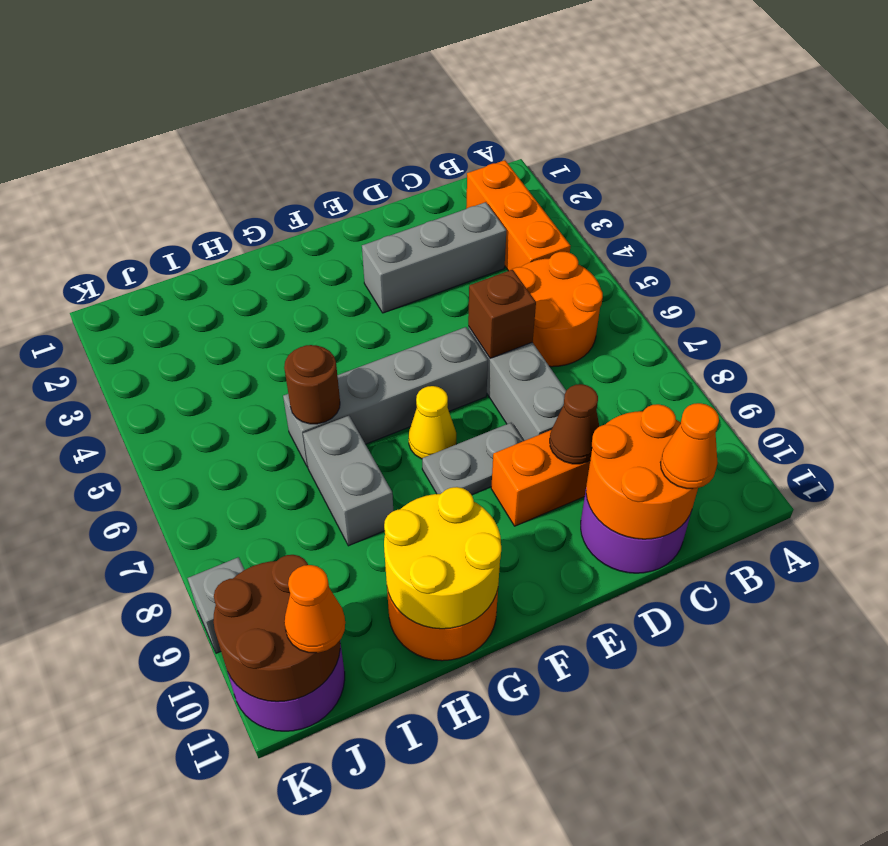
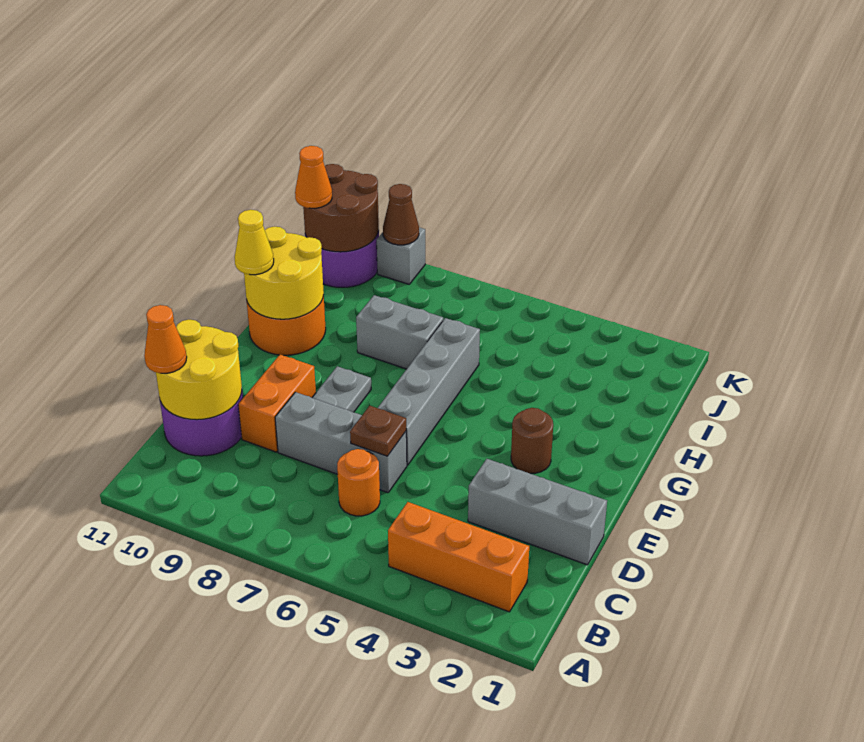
orange round brick B5:C6 level 1 -> orange round brick C6 level 1
grey brick C3:E3 level 1 -> grey brick D1:D3 level 1
orange round brick C10:D11 level 2 -> yellow round brick C10:D11 level 2
brown brick D6 level 2 -> brown plate D6 level 2
brown cone D9 level 2 -> brown cone K9 level 2
yellow cone F7 level 1 -> yellow cone G11 level 3
brown round brick H6 level 2 -> brown round brick F3 level 1

